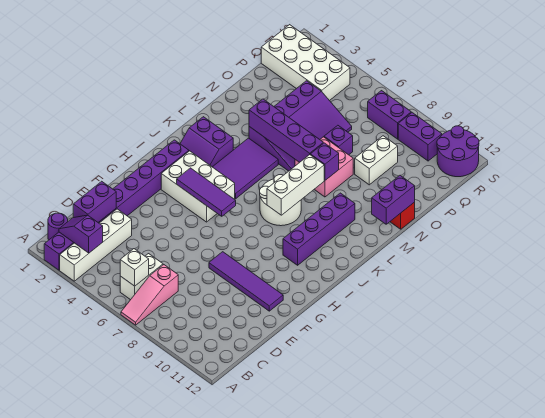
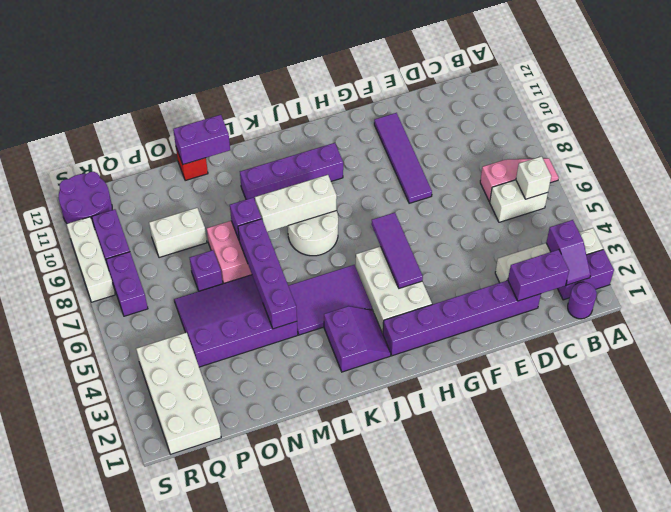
none -> white brick S8:S10 level 1

